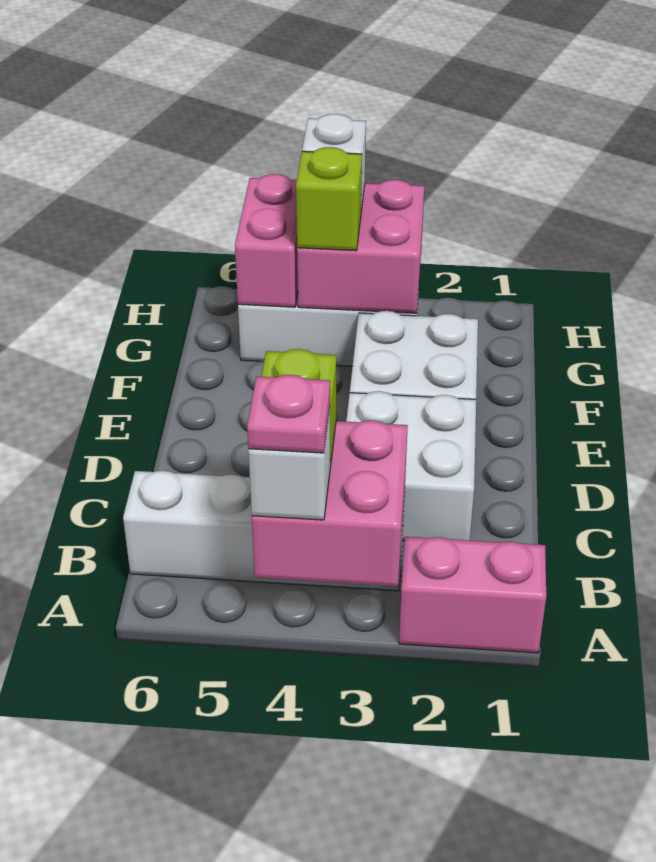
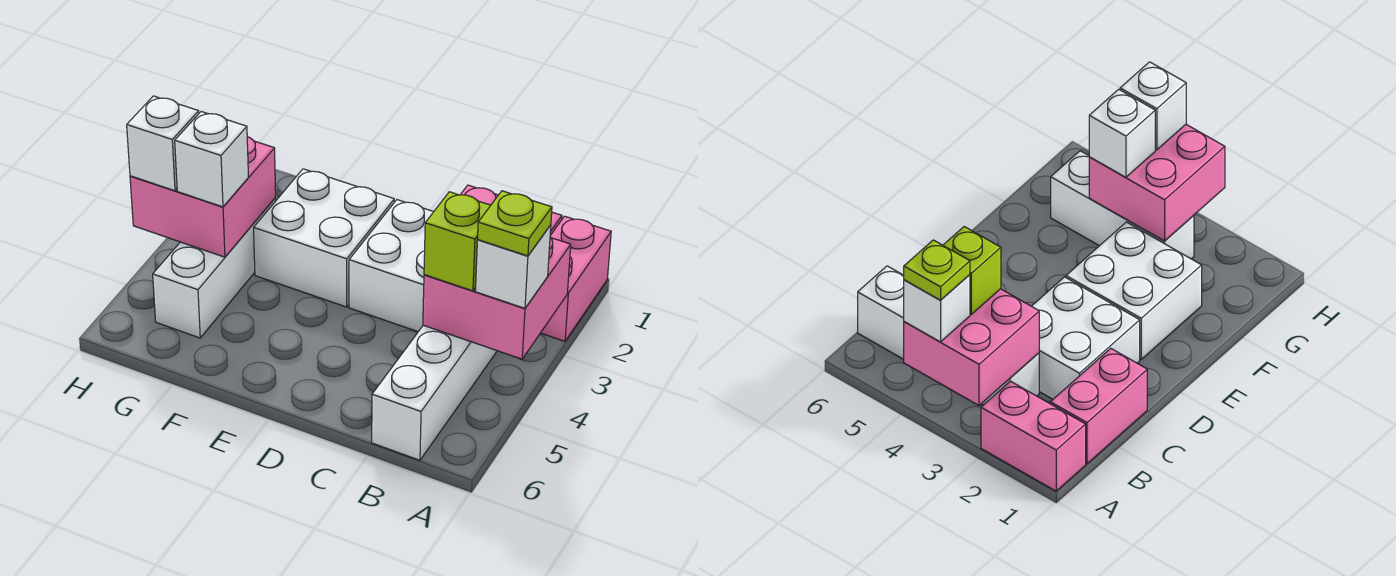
pink plate A4 level 4 -> lime plate A4 level 4
lime brick G4 level 3 -> white brick G4 level 3
pink brick G5:H5 level 2 -> pink brick B1:C1 level 1

